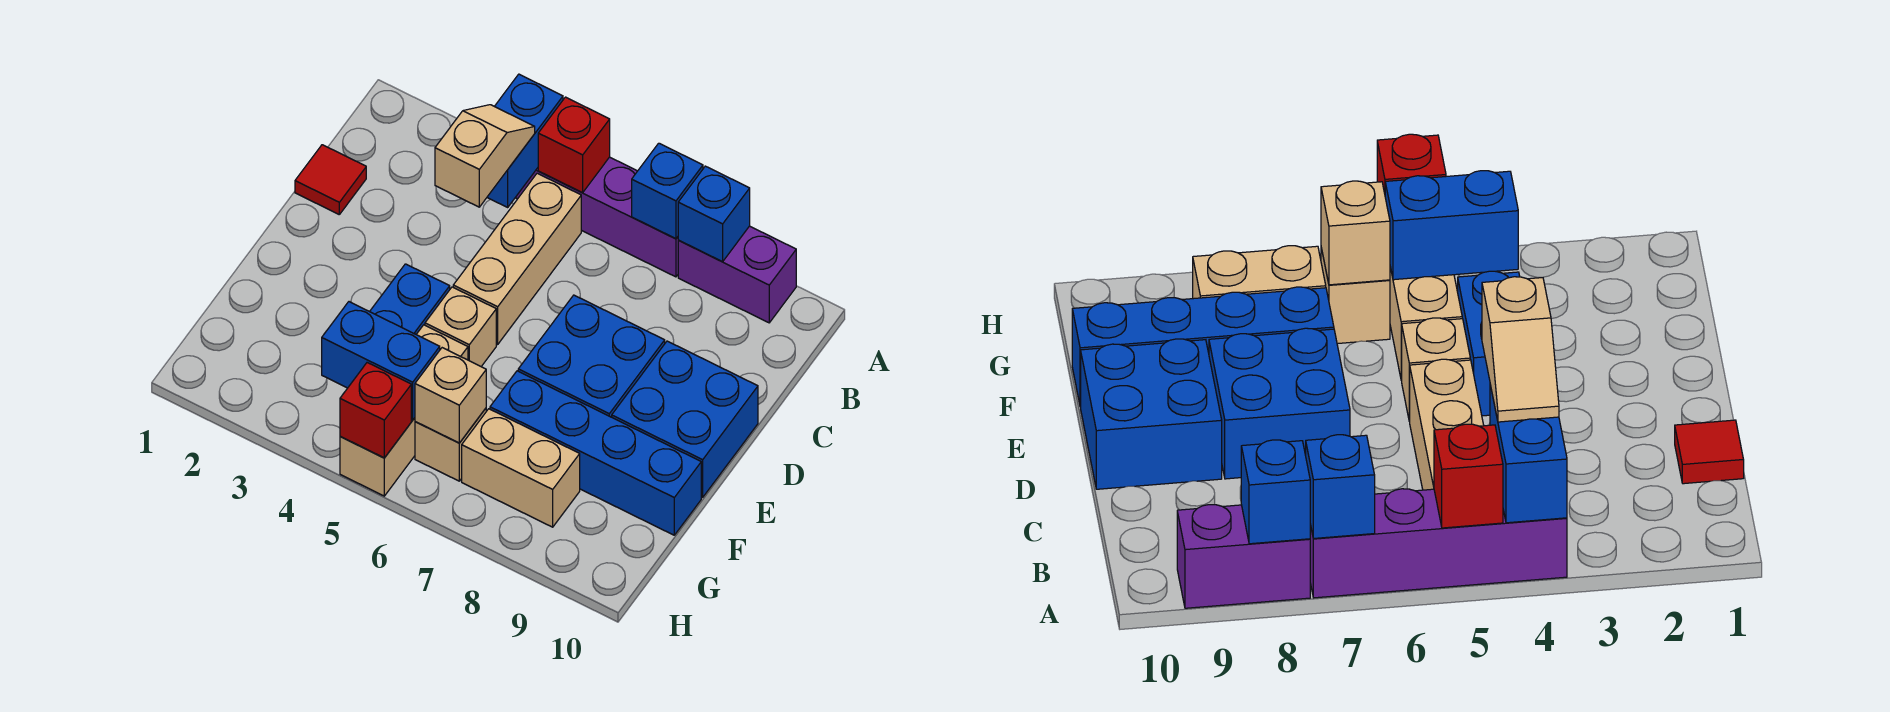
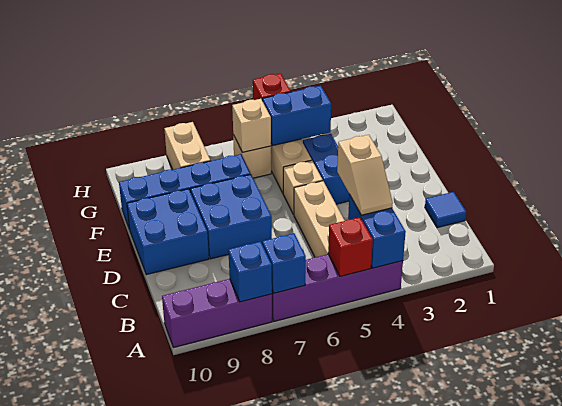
purple brick A8:A9 level 1 -> purple brick A8:A10 level 1
red tile C1 level 1 -> blue tile C1 level 1
tan brick G7:G8 level 1 -> tan brick G8:H8 level 1

